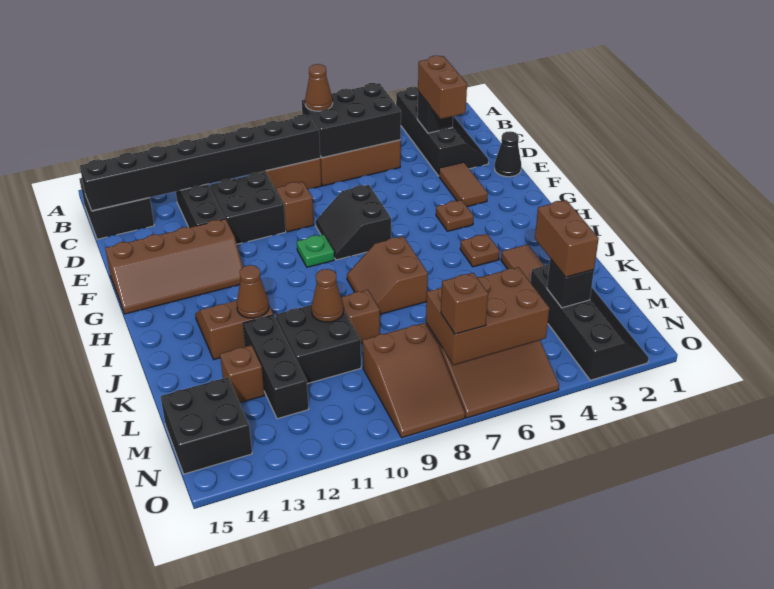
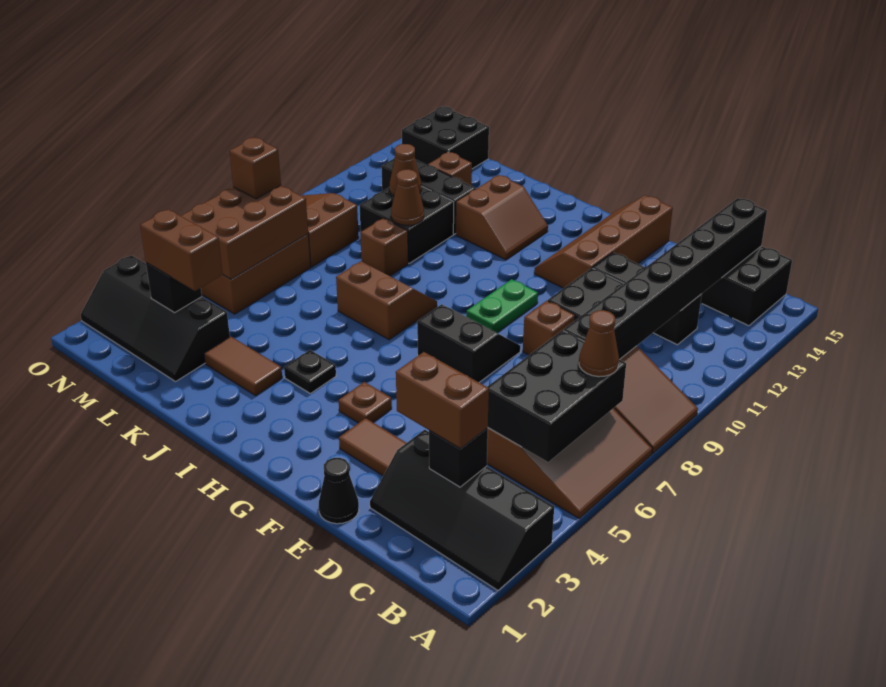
green plate G9 level 1 -> green plate G9:G10 level 1
brown plate I4 level 1 -> black plate I4 level 1
brown cone J12 level 2 -> brown cone L11 level 2

